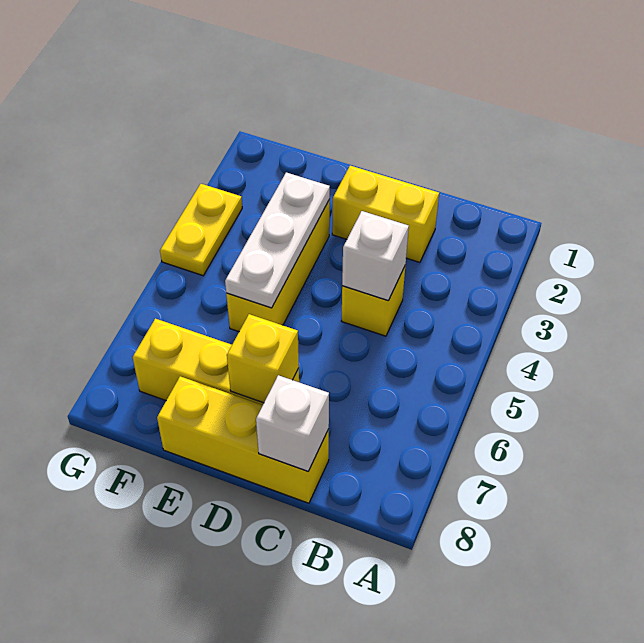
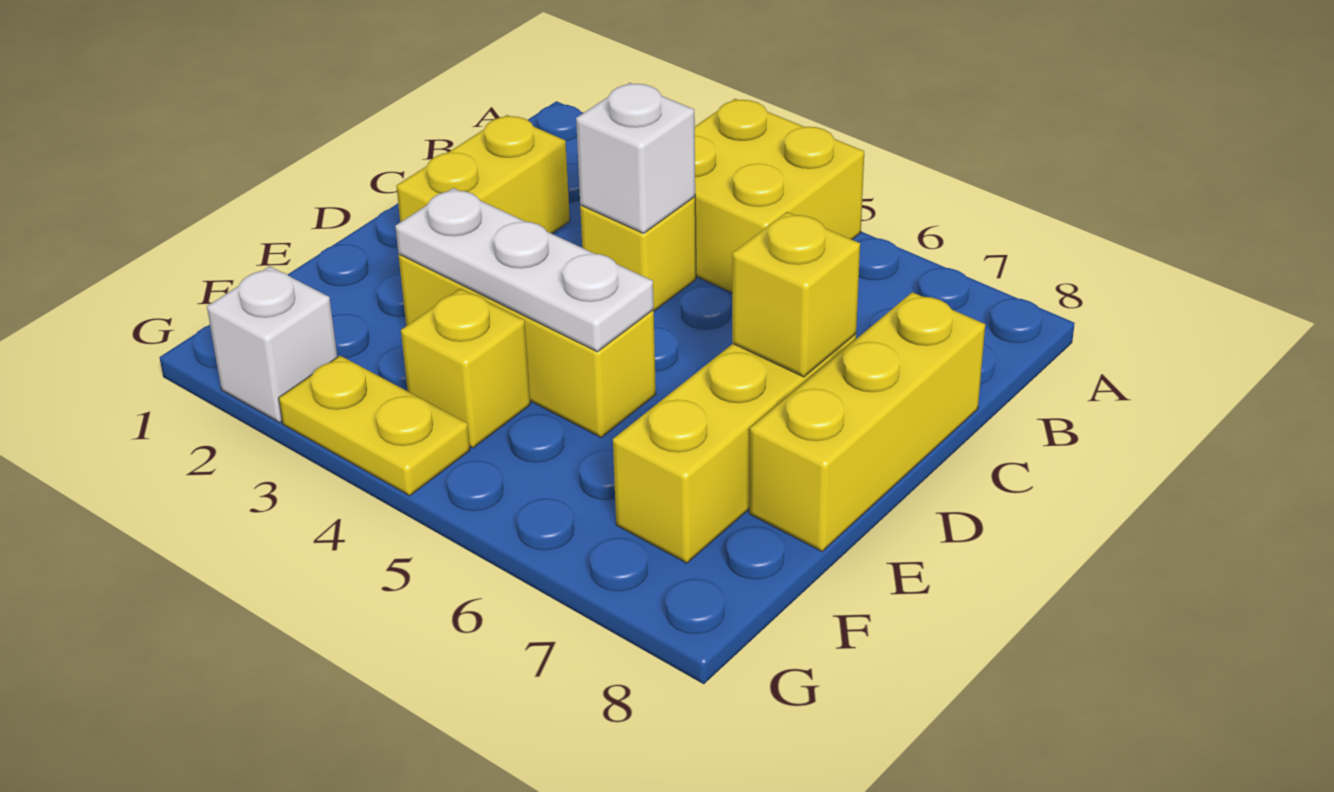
none -> yellow brick A4:B5 level 1
white brick C8 level 2 -> white brick G2 level 1
none -> yellow brick F4 level 1

